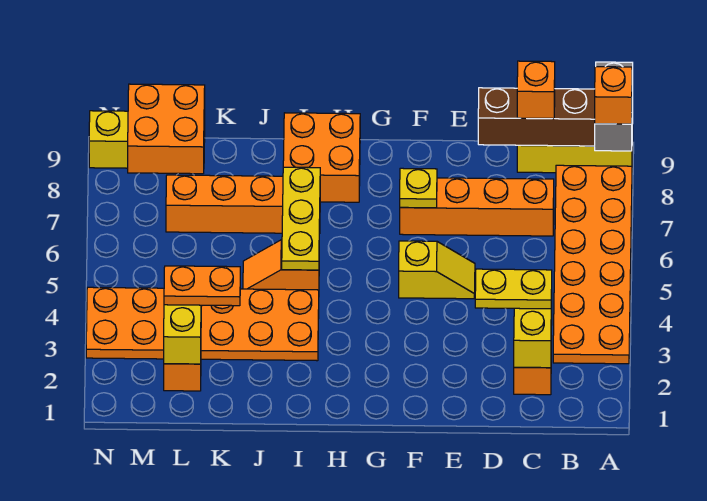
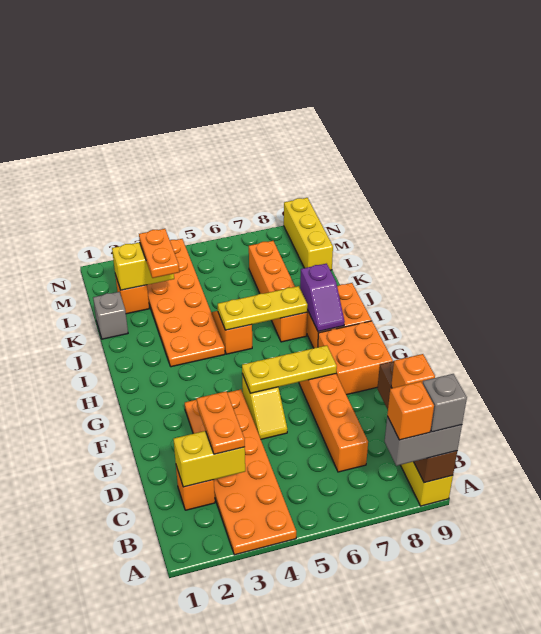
orange plate A3:B8 level 1 -> orange plate A3:F4 level 1
none -> grey brick A9 level 4
yellow plate C3:D3 level 3 -> orange plate C3:D3 level 3
yellow plate F7 level 2 -> yellow plate F5:F7 level 2
none -> purple slope H8:I8 level 2 top I
none -> grey brick K1 level 1
orange brick L8:M9 level 2 -> orange brick F8:G9 level 1

